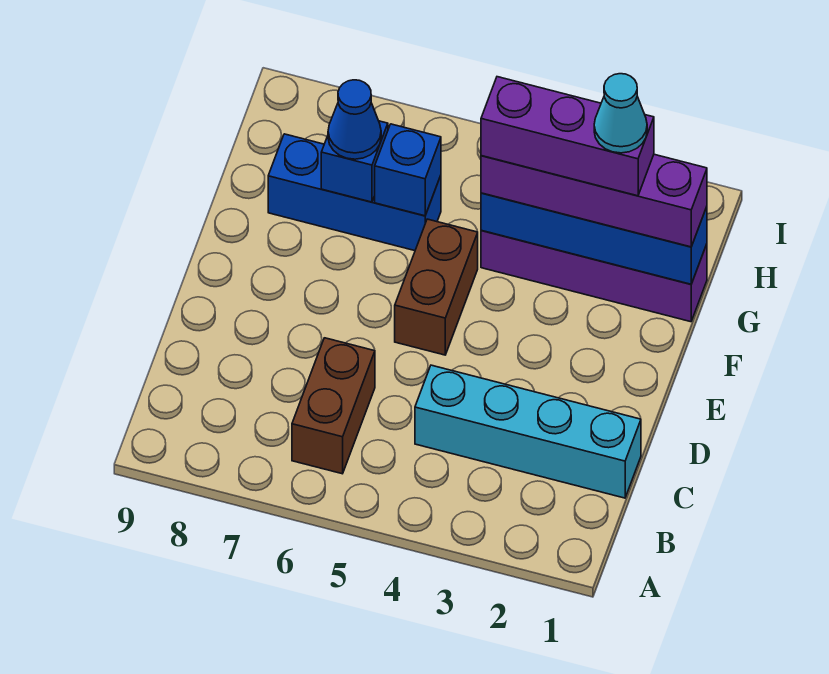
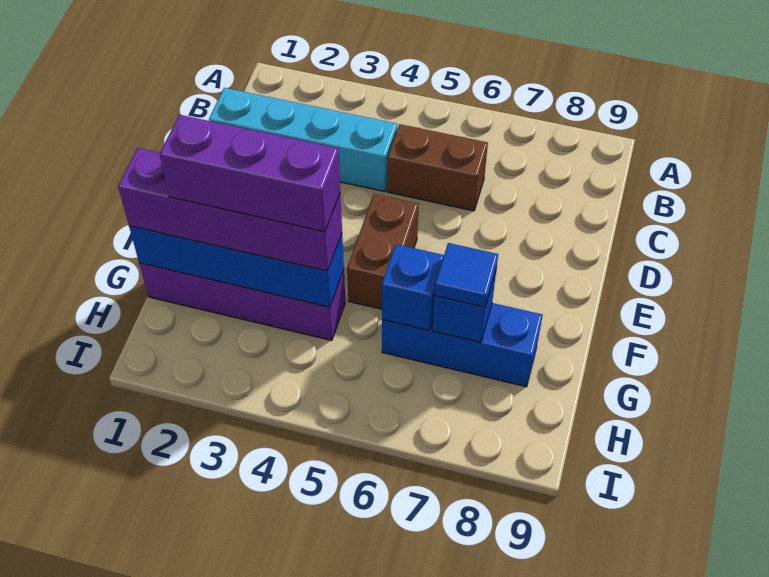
brown brick B6:C6 level 1 -> brown brick C5:C6 level 1
cyan cone G2 level 5 -> none
blue cone G7 level 3 -> blue tile G7 level 3

